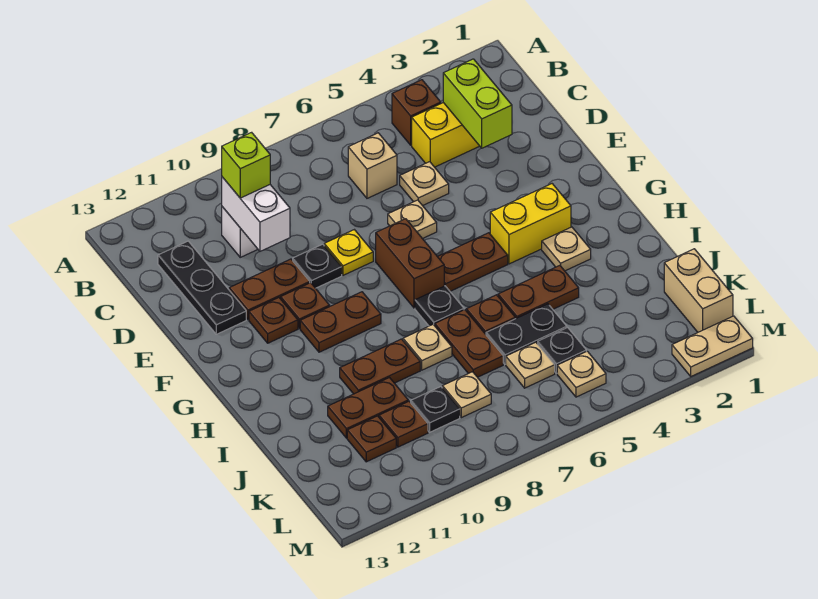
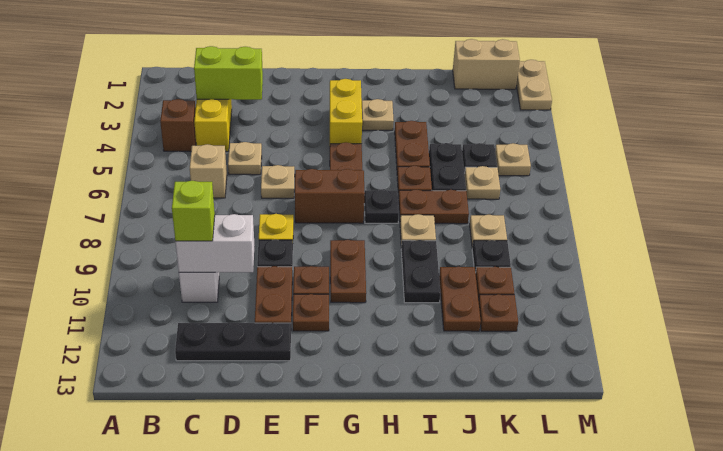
brown plate I9:I10 level 1 -> black plate I9:I10 level 1

